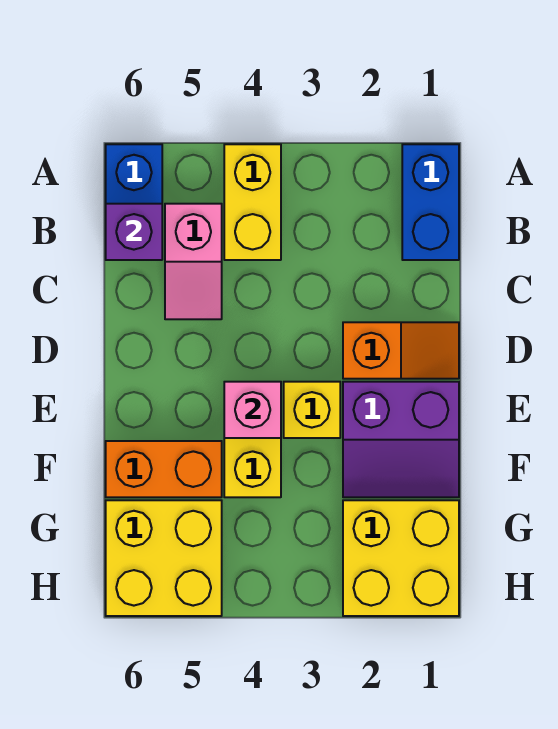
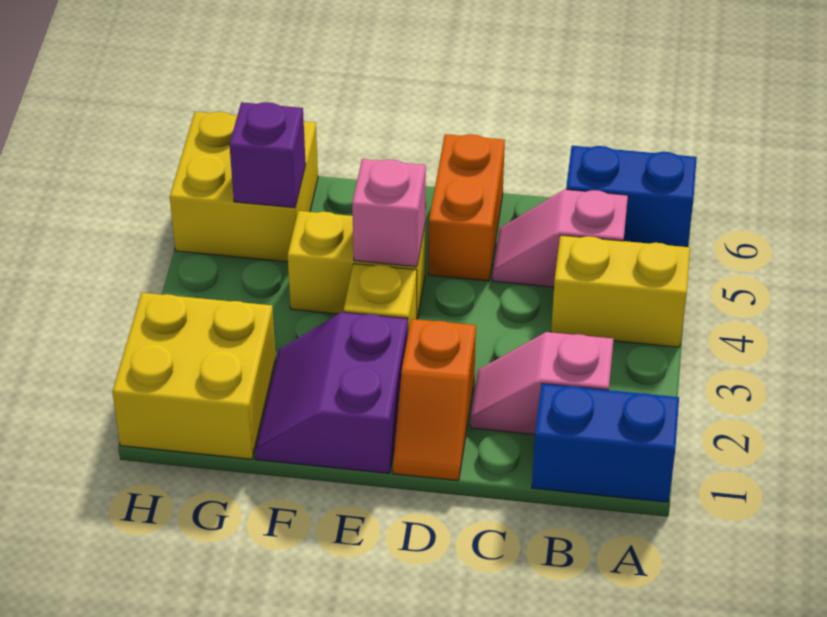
none -> pink slope B2:C2 level 1 top B
purple brick B6 level 2 -> purple brick G5 level 2
orange brick F5:F6 level 1 -> orange brick D5:D6 level 1

